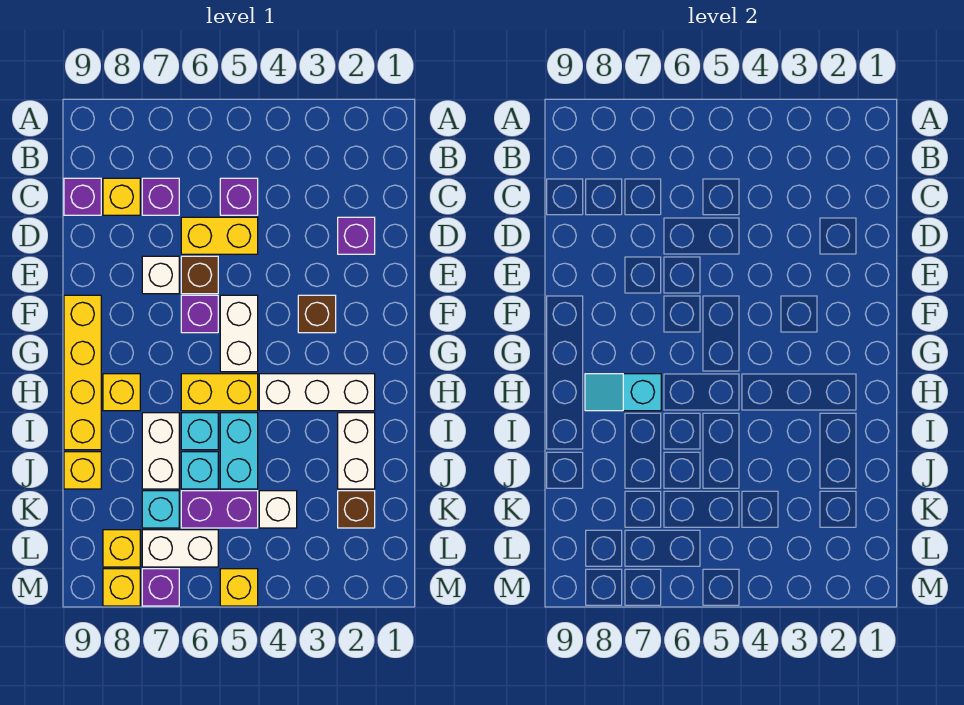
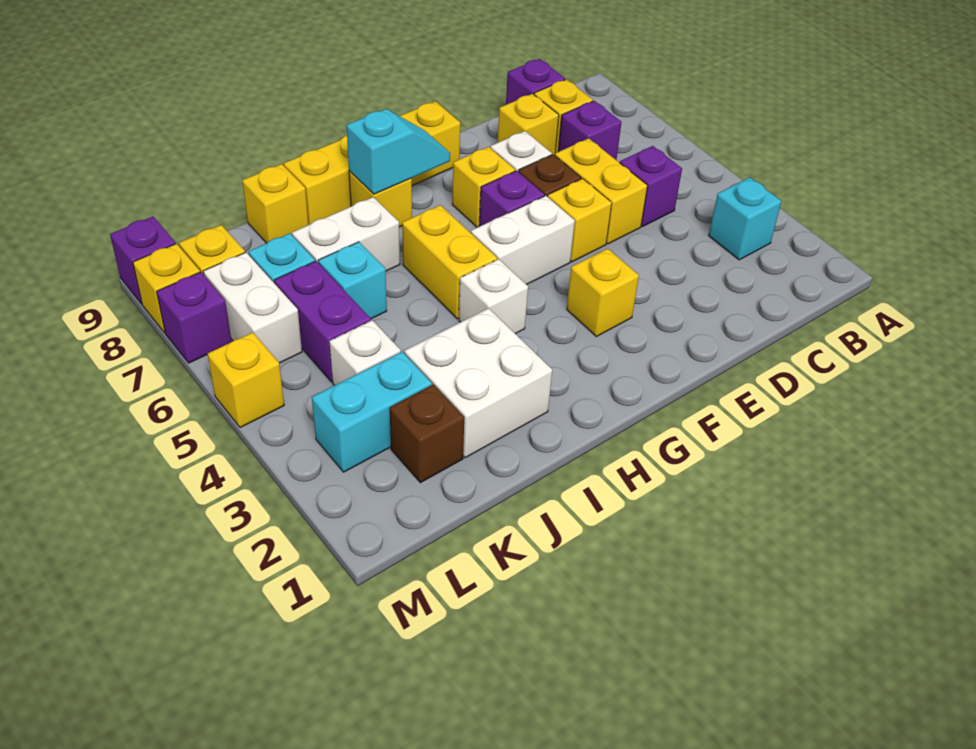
purple brick D2 level 1 -> purple brick M9 level 1
none -> yellow brick D8 level 1
none -> yellow brick E5 level 1
brown brick F3 level 1 -> yellow brick F3 level 1
none -> yellow brick F7 level 1
white brick H2:H4 level 1 -> white brick H4 level 1
cyan slope H7:H8 level 2 top 7 -> cyan slope G8:H8 level 2 top H
white brick I2:J2 level 1 -> white brick I2:J3 level 1
cyan brick I5:J5 level 1 -> cyan brick K3:L3 level 1
cyan brick I6 level 1 -> cyan brick B3 level 1

